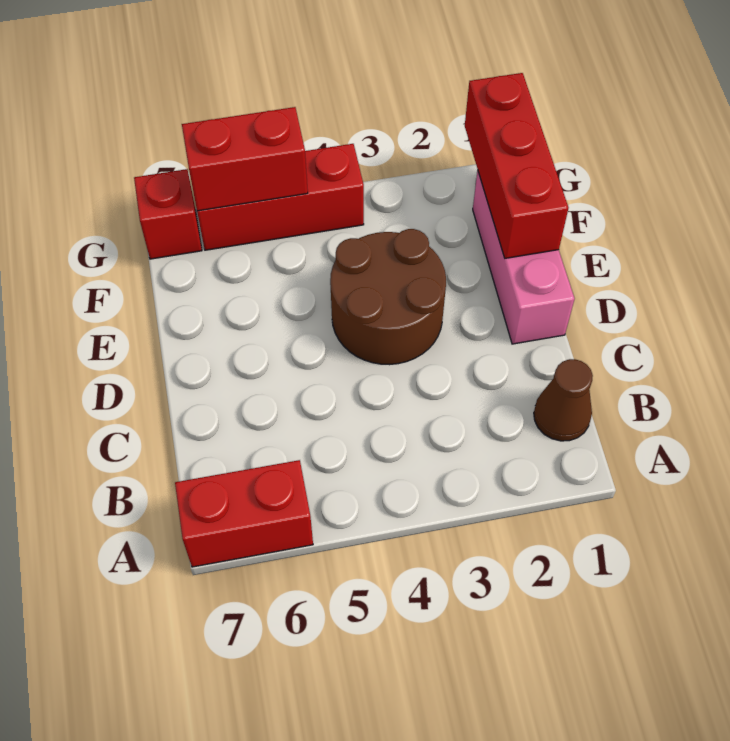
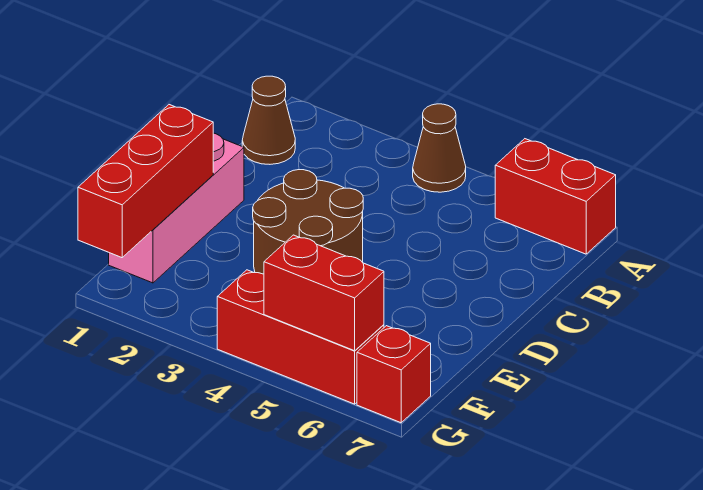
none -> brown cone A4 level 1

